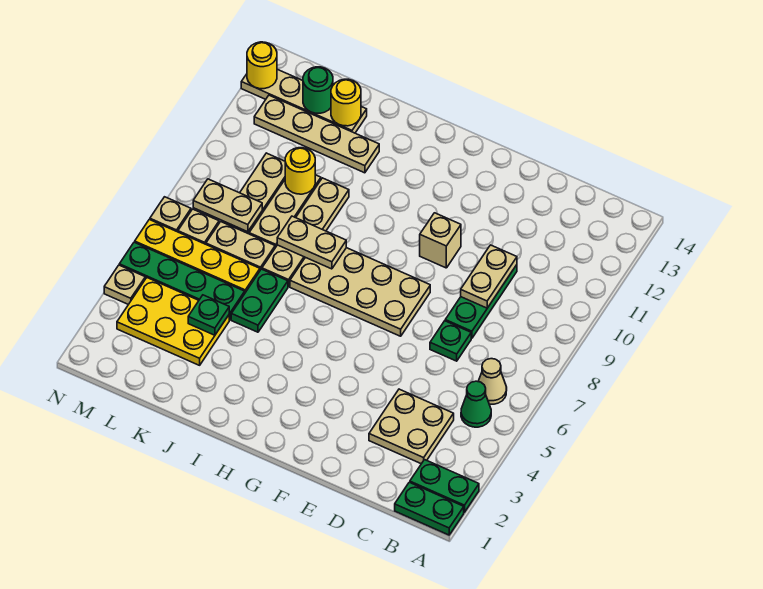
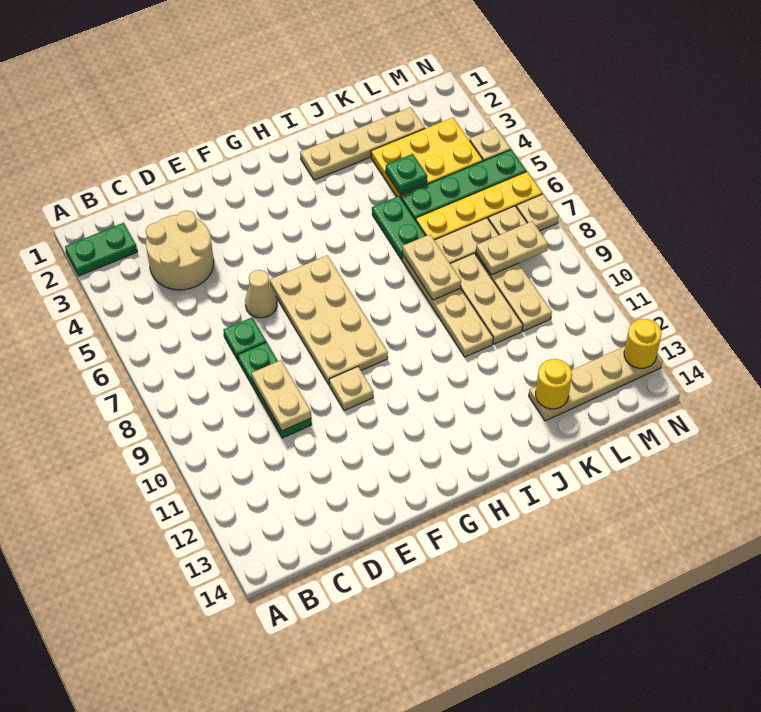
green plate A1:B1 level 1 -> none
green cone B5 level 1 -> none
tan cone B6 level 1 -> tan cone E6 level 1
tan plate C3:D4 level 1 -> tan round brick C3:D4 level 1
tan plate F7:I8 level 1 -> tan plate F6:G9 level 1
tan brick F10 level 1 -> tan plate F10 level 1
tan plate I8:J8 level 2 -> tan plate J7:J8 level 2
tan plate J12:M12 level 1 -> tan plate I2:L2 level 1
yellow round brick K10 level 2 -> none
green round brick L13 level 2 -> none

